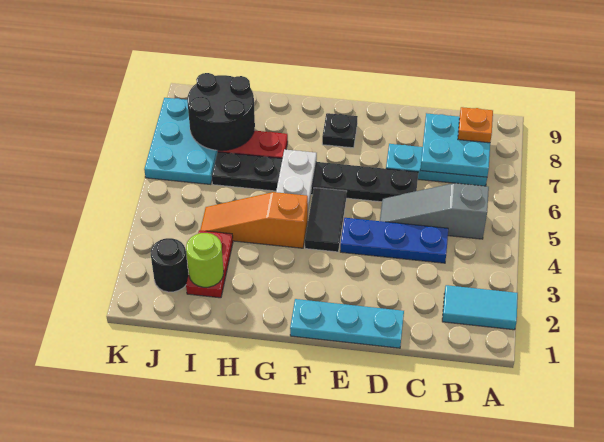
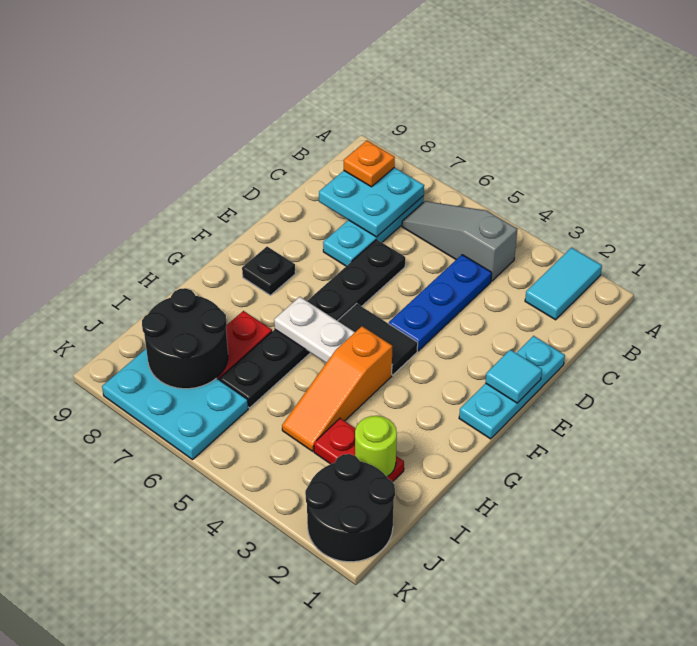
grey slope B5:D5 level 1 top B -> grey slope B4:B6 level 1 top 4
none -> cyan tile E1 level 2
black round brick J2 level 1 -> black round brick J1:K2 level 1

